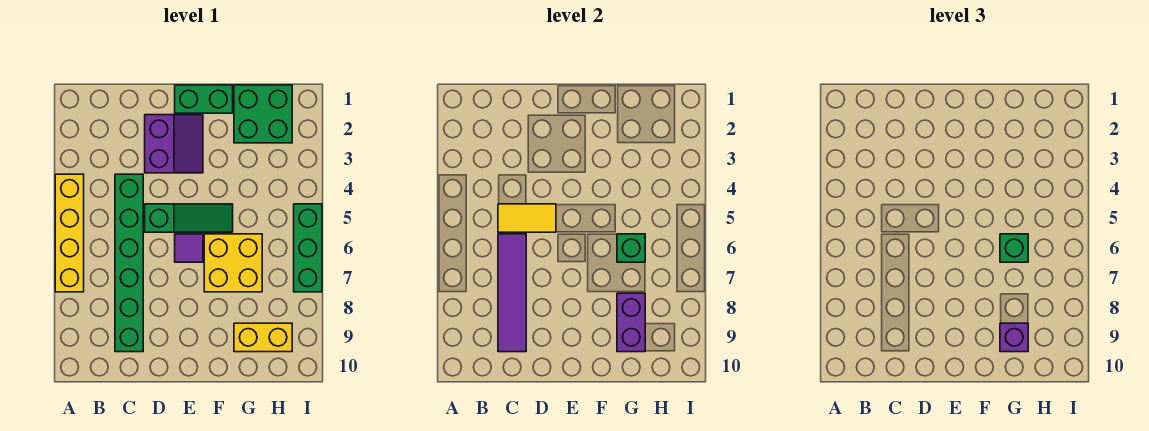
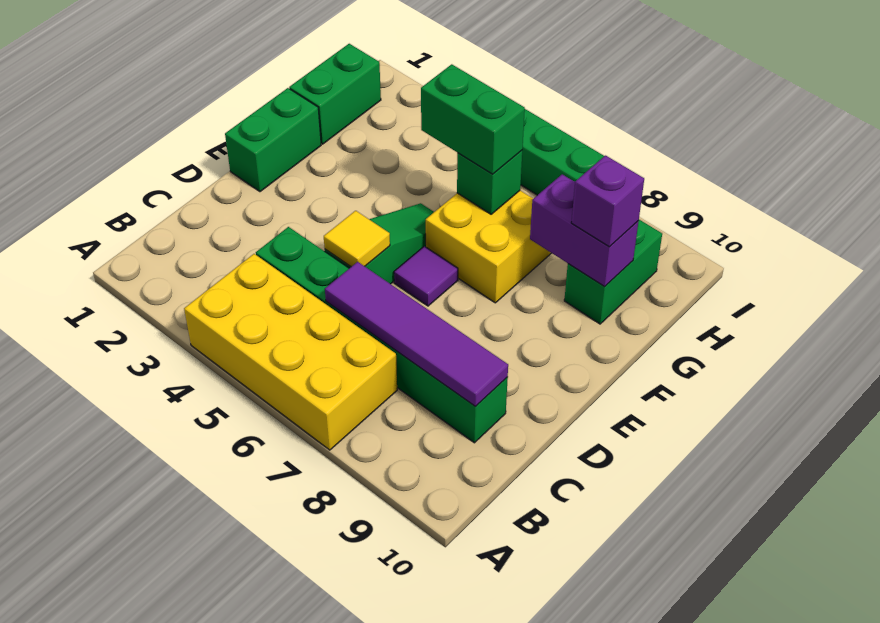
yellow brick A4:A7 level 1 -> yellow brick A4:B7 level 1
yellow tile C5:D5 level 2 -> yellow tile D5 level 2
purple slope D2:E3 level 1 top D -> none
green brick G1:H2 level 1 -> green brick G1:H1 level 1
green brick G6 level 3 -> green brick G5:G6 level 3
yellow brick G9:H9 level 1 -> green brick G9:H9 level 1

